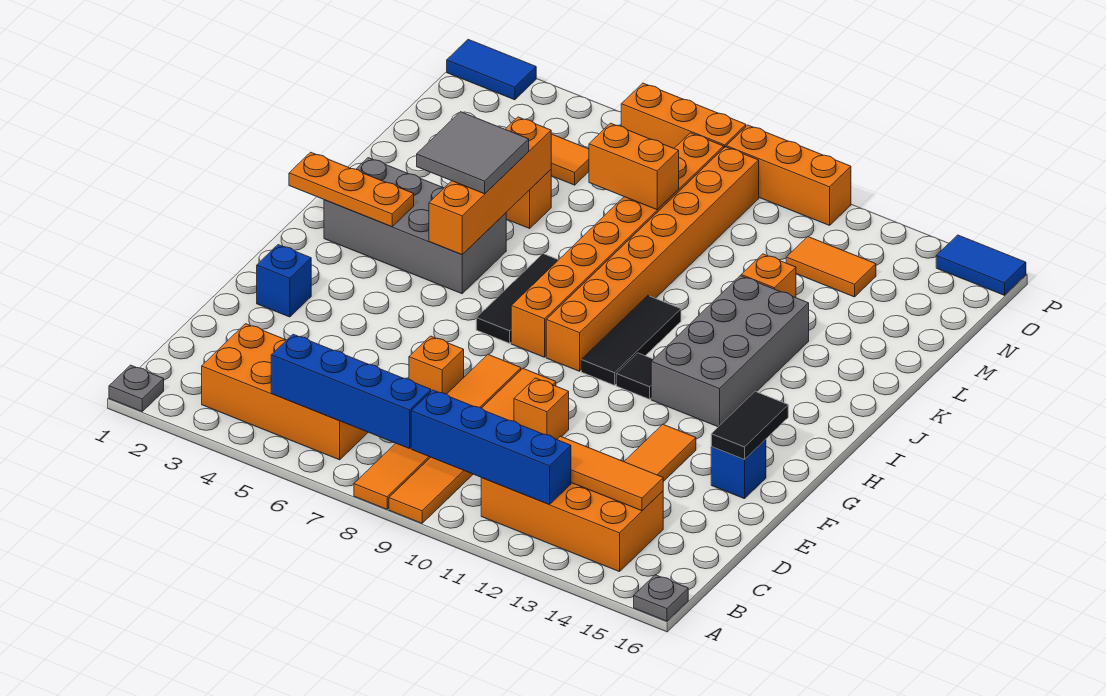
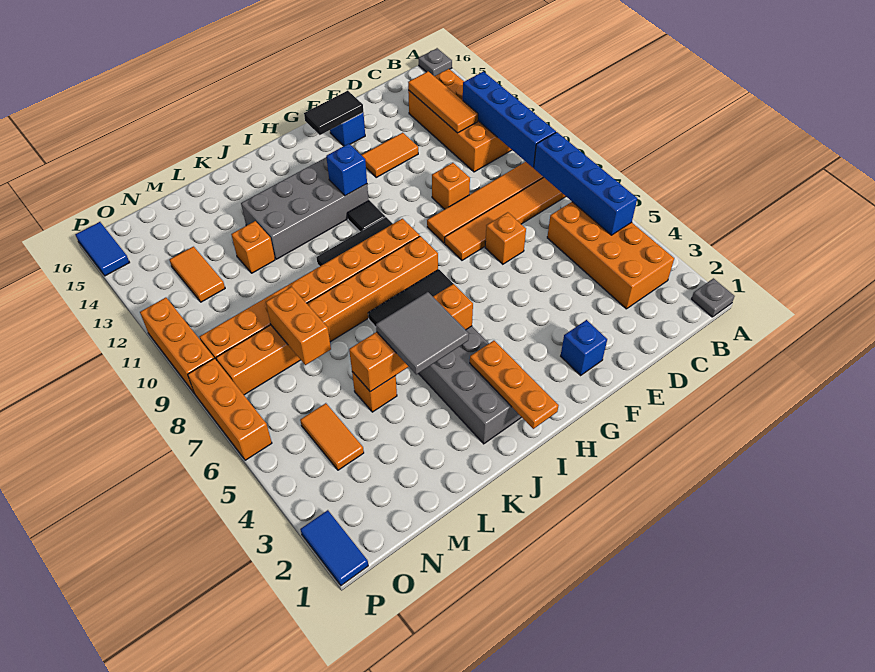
none -> blue brick H12 level 2

